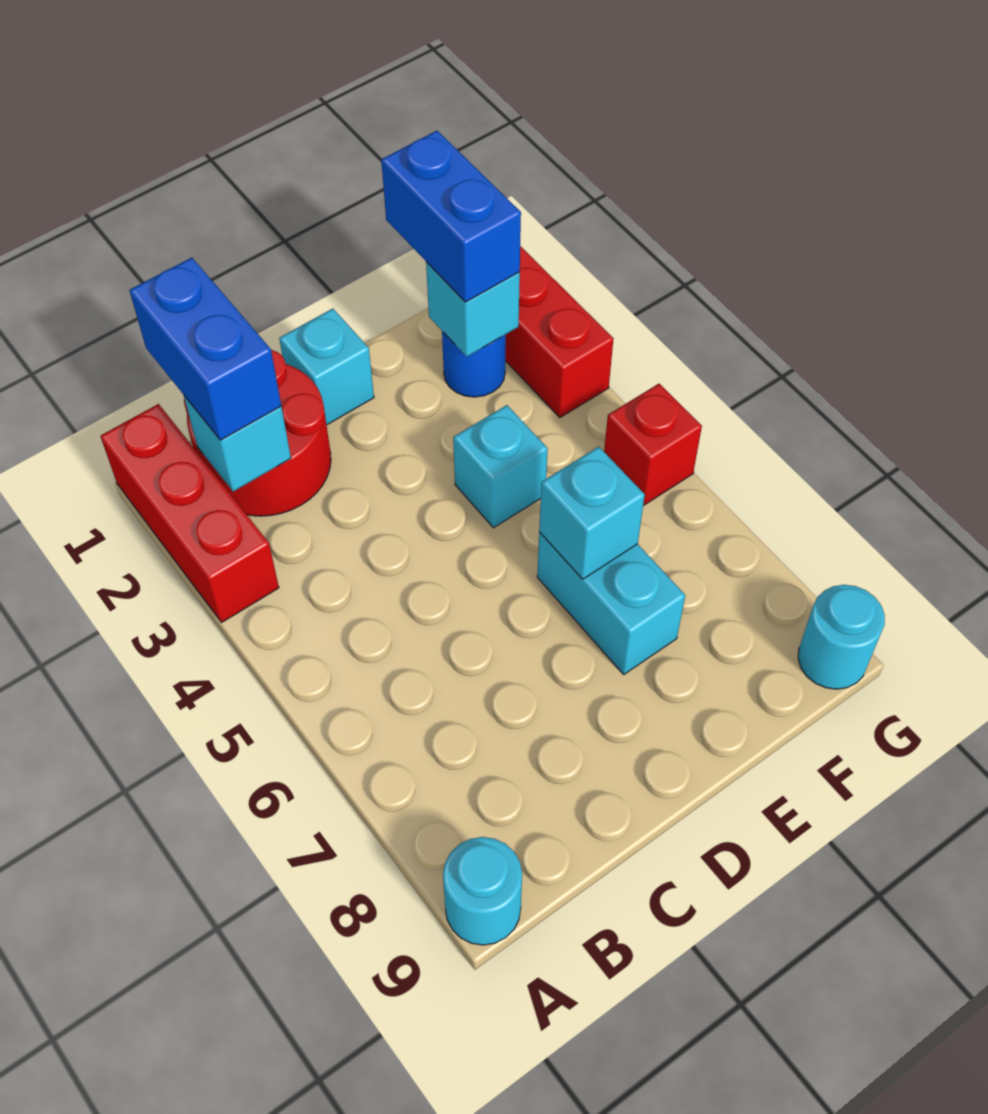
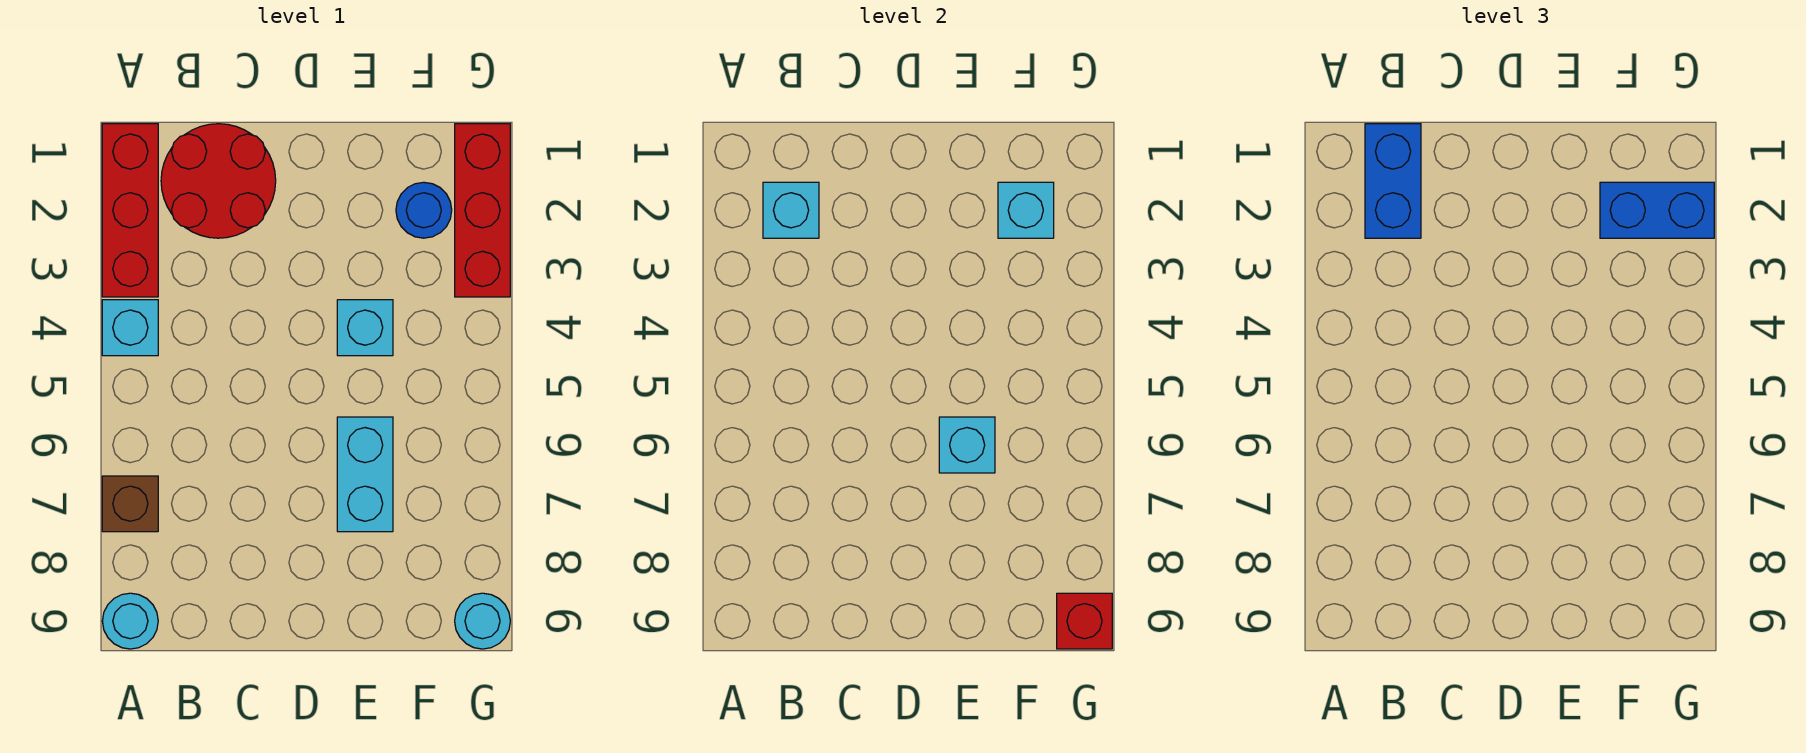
none -> brown brick A7 level 1
cyan brick D1 level 1 -> cyan brick A4 level 1
blue brick F1:F2 level 3 -> blue brick F2:G2 level 3
red brick G5 level 1 -> red brick G9 level 2

